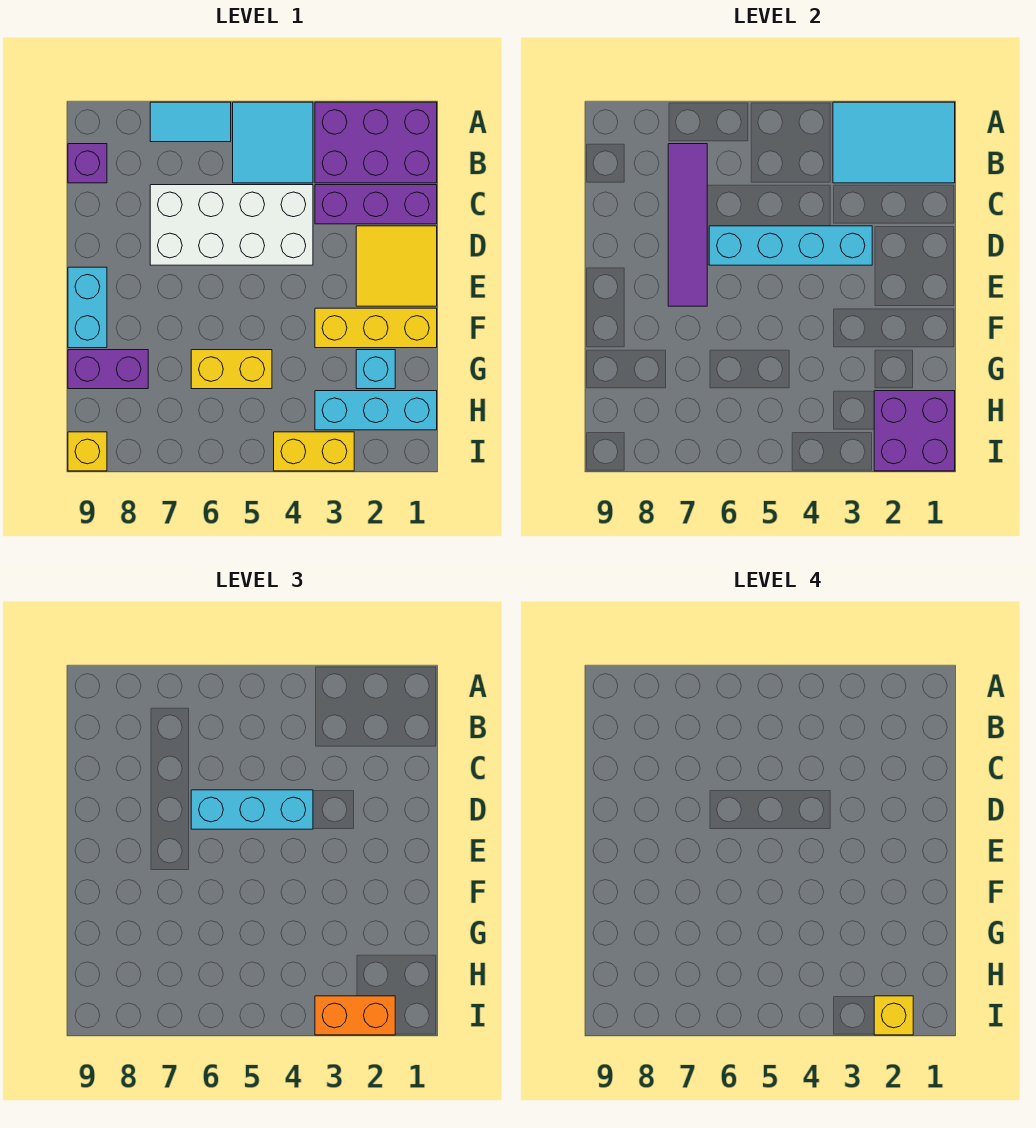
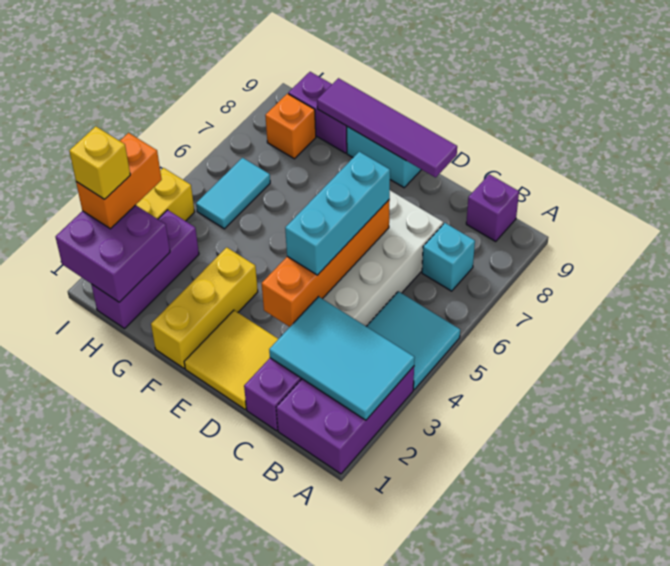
cyan tile A1:B3 level 2 -> cyan tile A2:C3 level 2
cyan tile A6:A7 level 1 -> cyan tile H5:H6 level 1
purple tile B7:E7 level 2 -> purple tile D9:G9 level 2
cyan brick D3:D6 level 2 -> orange brick D3:D6 level 2
cyan brick G2 level 1 -> cyan brick B7 level 1
yellow brick G5:G6 level 1 -> none
purple brick G8:G9 level 1 -> purple brick G9:H9 level 1
cyan brick H1:H3 level 1 -> purple brick H1:H3 level 1
none -> orange brick H8 level 1
yellow brick I9 level 1 -> none

